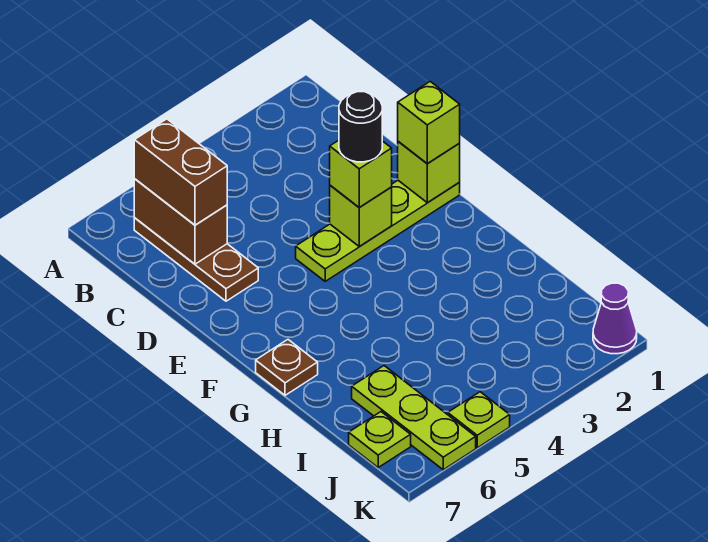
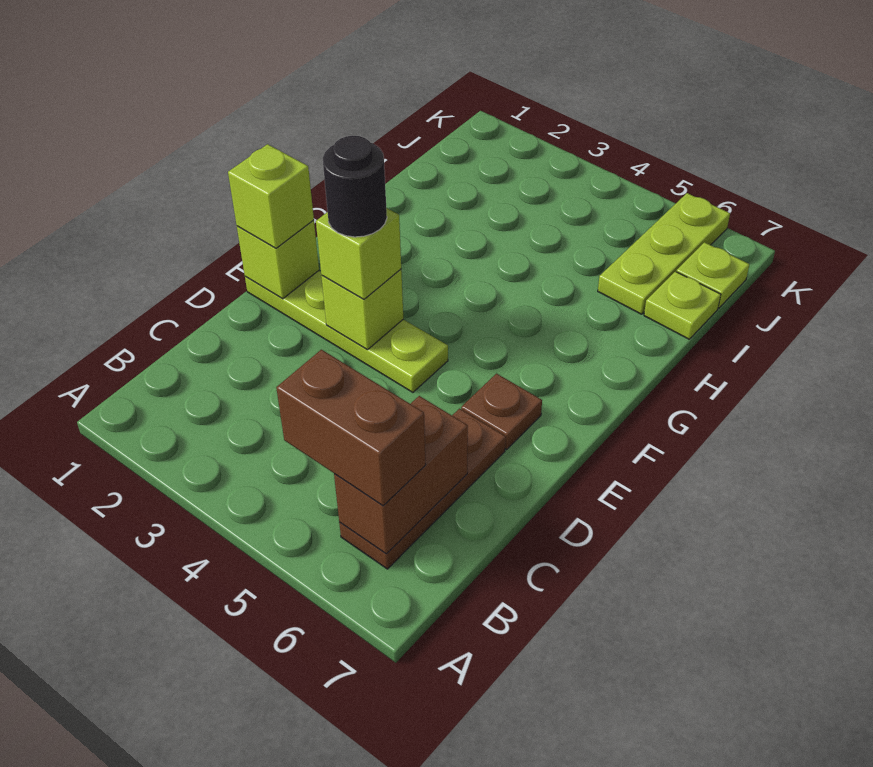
brown brick B6:C6 level 3 -> brown brick B5:B6 level 3
brown plate G7 level 1 -> brown plate E6 level 1
purple cone K1 level 1 -> none
lime plate K5 level 1 -> lime plate I7 level 1

